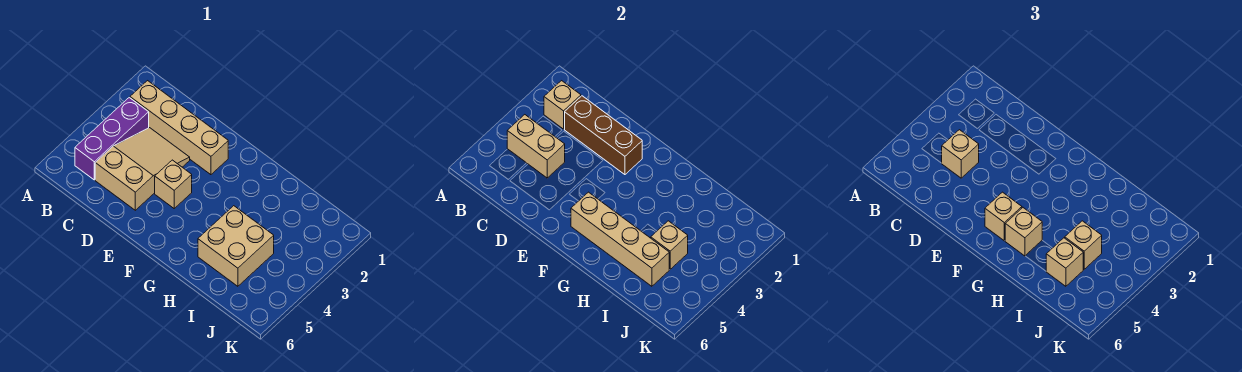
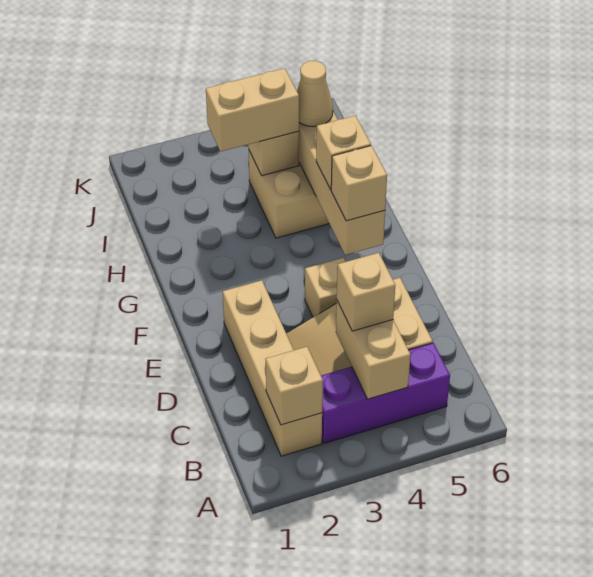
brown brick C2:E2 level 2 -> none
tan brick I4 level 3 -> tan brick I3:I4 level 3
tan brick I5 level 3 -> tan cone I5 level 3

